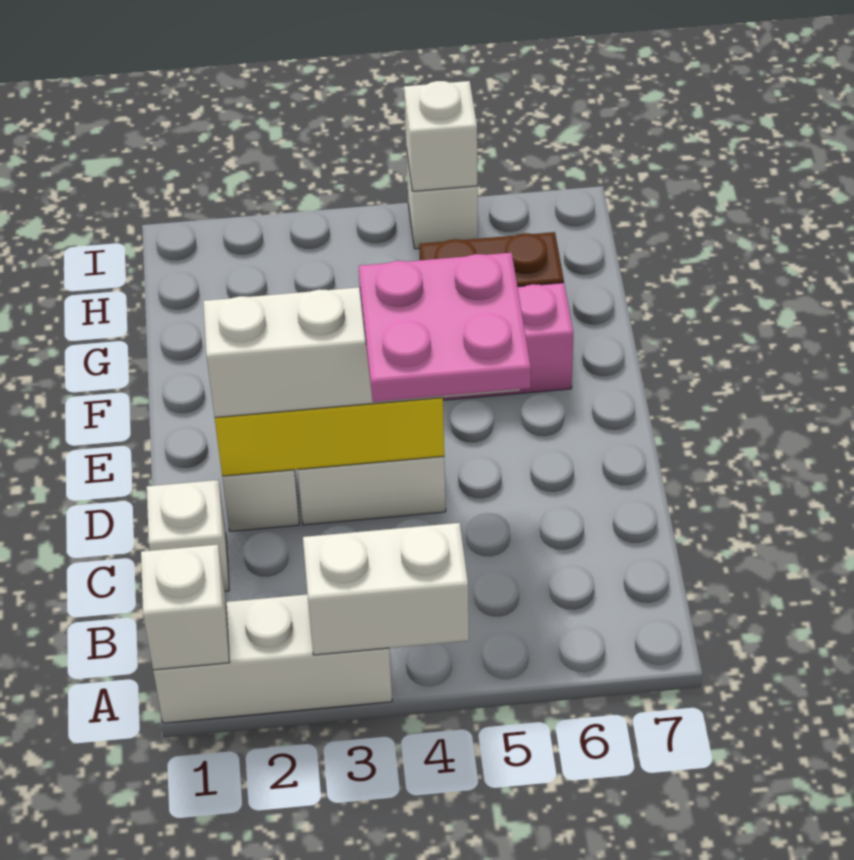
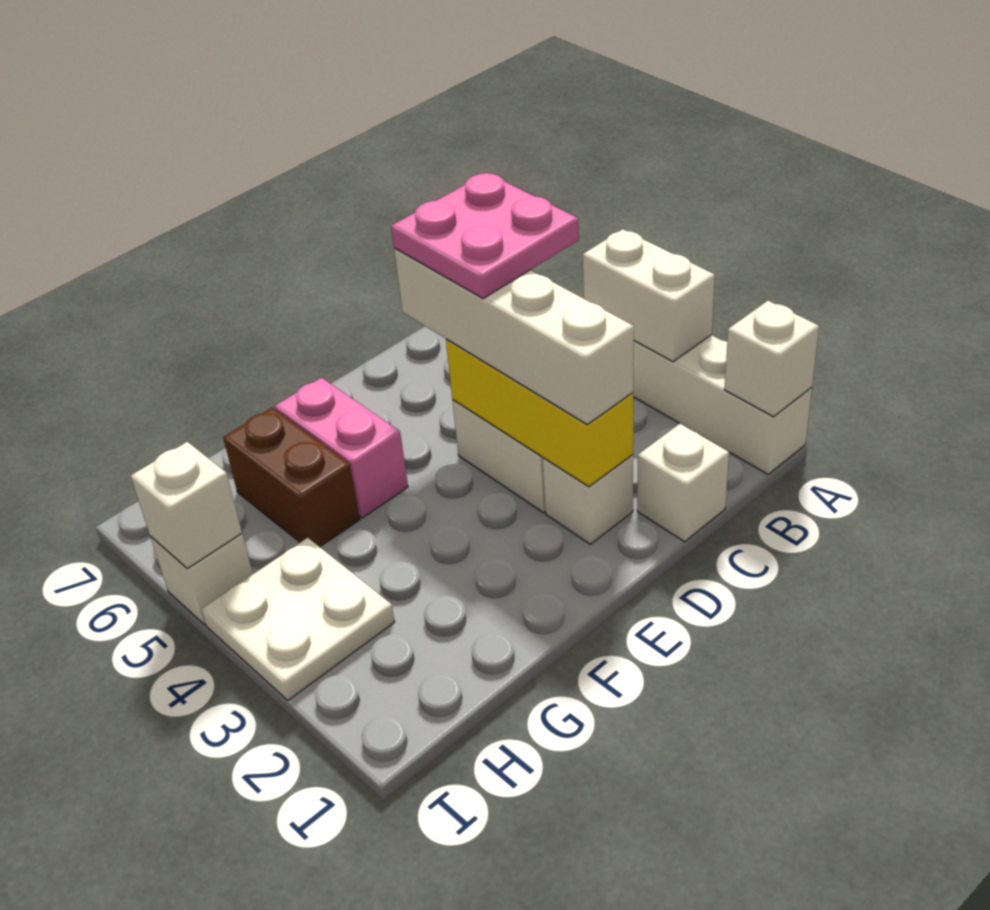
none -> white plate H3:I4 level 1

